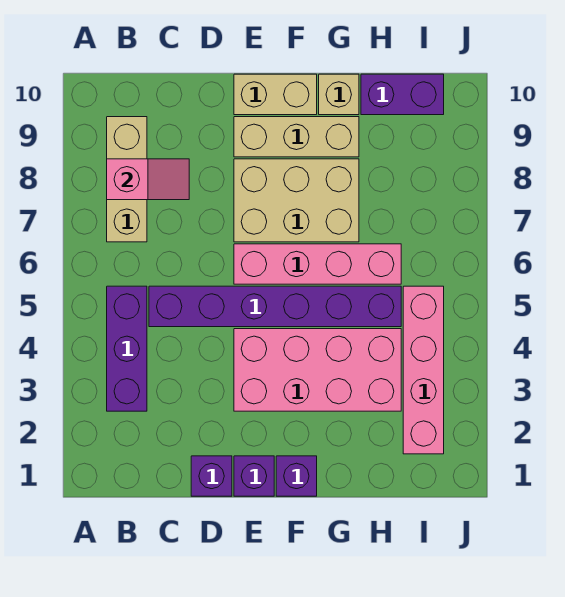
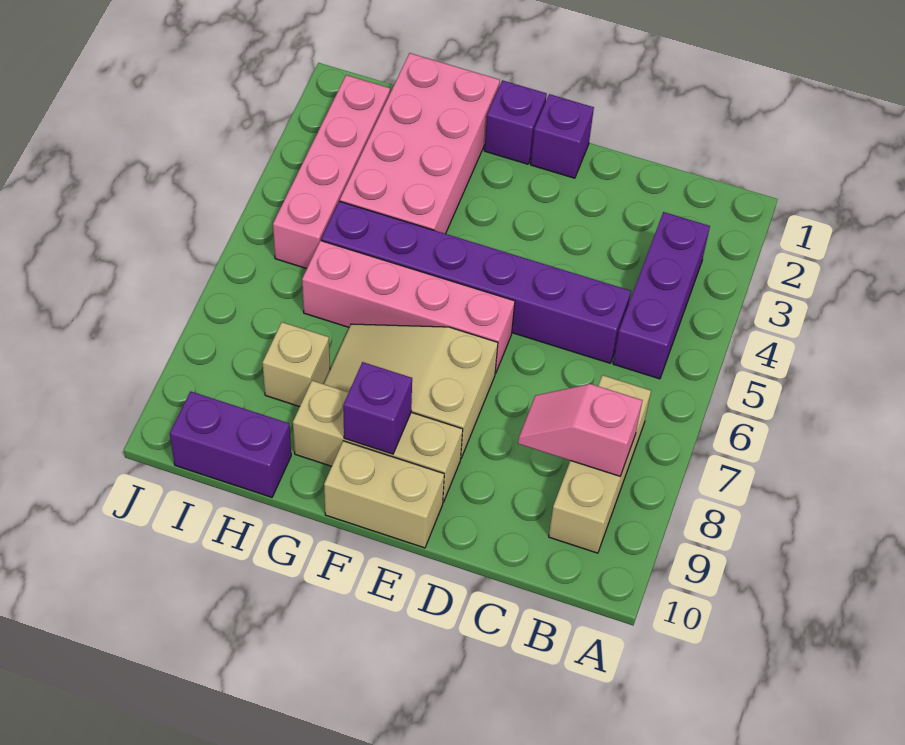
purple brick D1 level 1 -> purple brick F9 level 2
pink brick E3:H4 level 1 -> pink brick G1:H4 level 1
tan brick E7:G8 level 1 -> tan slope E7:G8 level 1 top E
tan brick G10 level 1 -> tan brick H8 level 1

